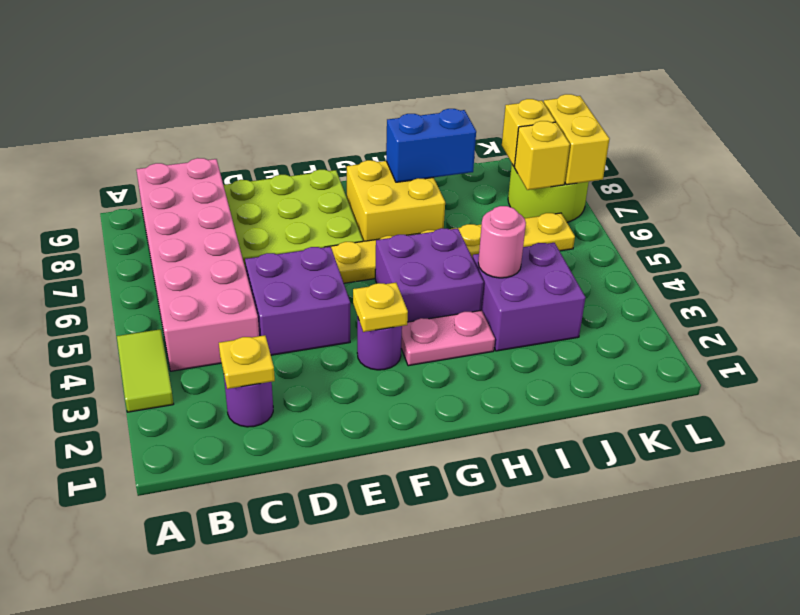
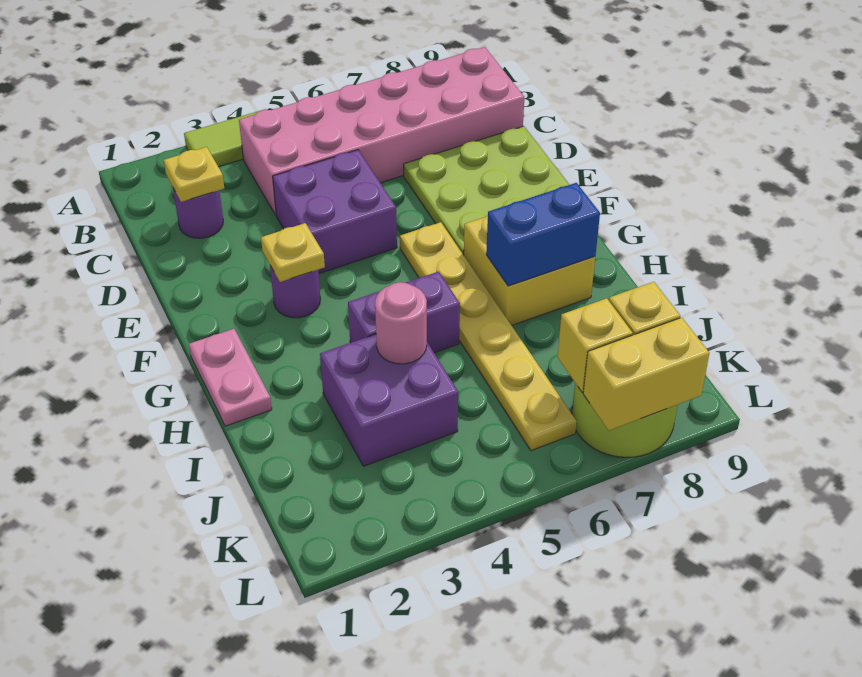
pink plate G3:H3 level 1 -> pink plate G1:H1 level 1
purple brick G4:H5 level 1 -> purple brick H4:H5 level 1
blue brick H8:I8 level 2 -> blue brick H7:H8 level 2

